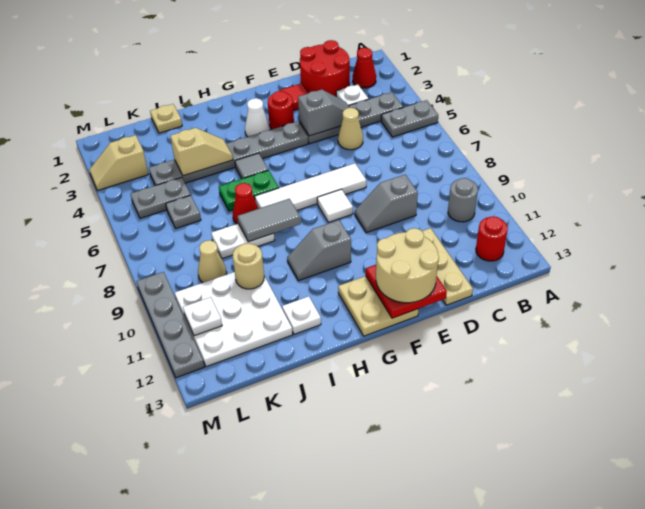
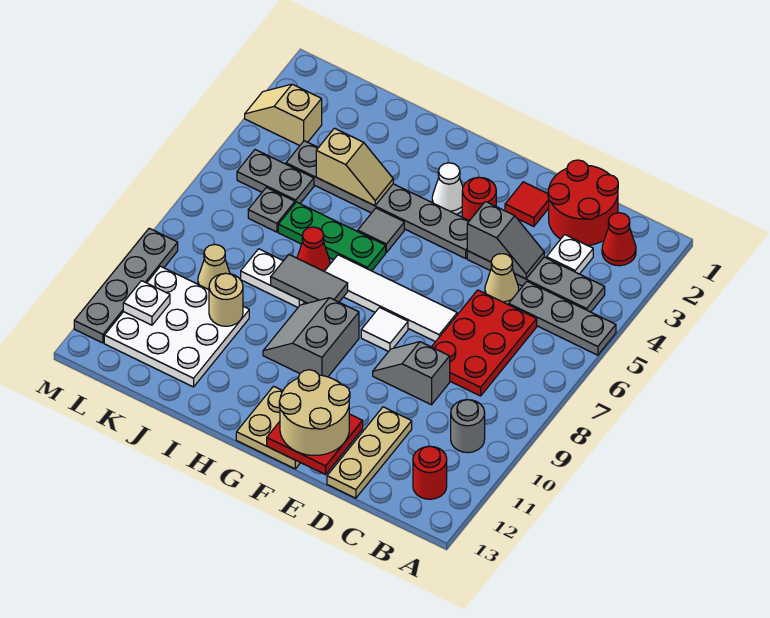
grey plate A5:B5 level 1 -> grey plate A5:C5 level 1
none -> red plate C6:D8 level 1
grey slope G10:H10 level 1 top G -> grey slope G9:H10 level 1 top G
green plate H6:I6 level 1 -> green plate H6:J6 level 1
white plate I12 level 1 -> none
tan plate J1 level 1 -> none

